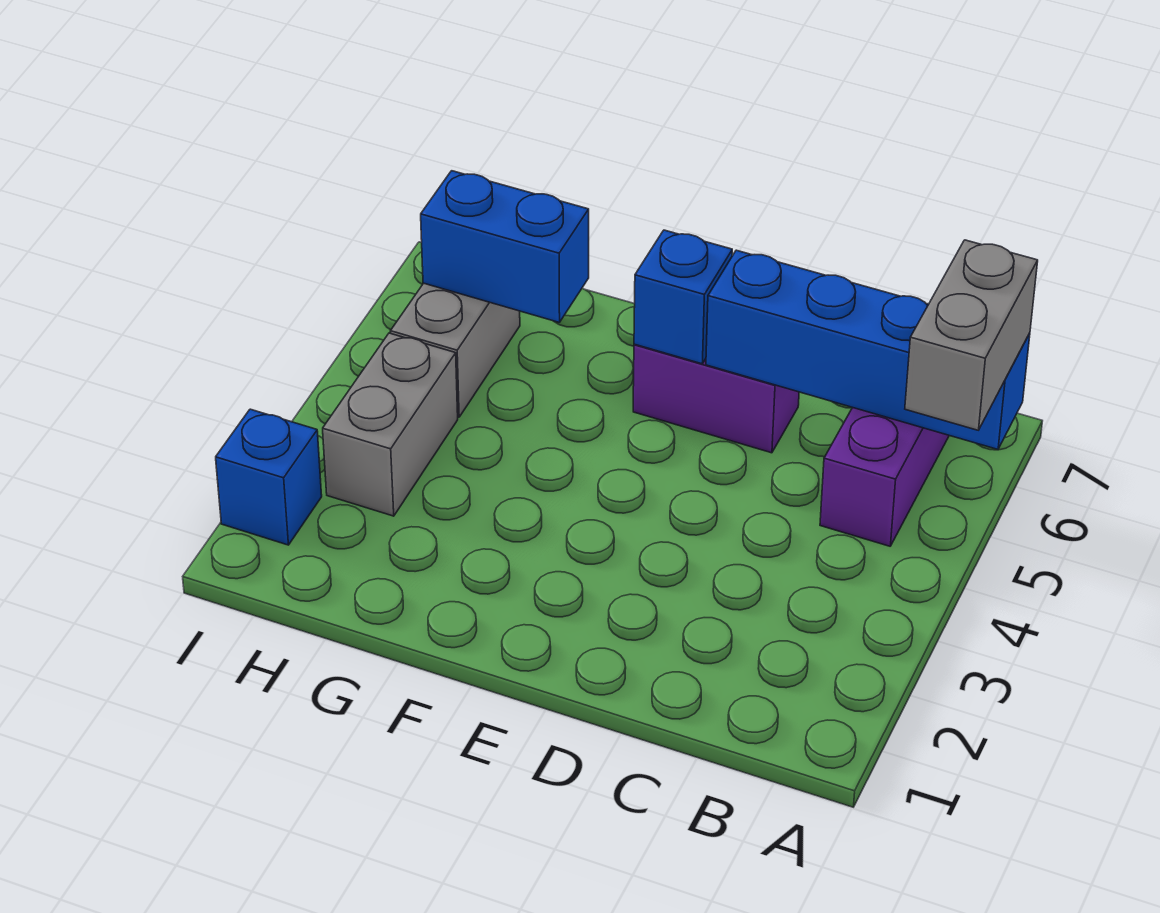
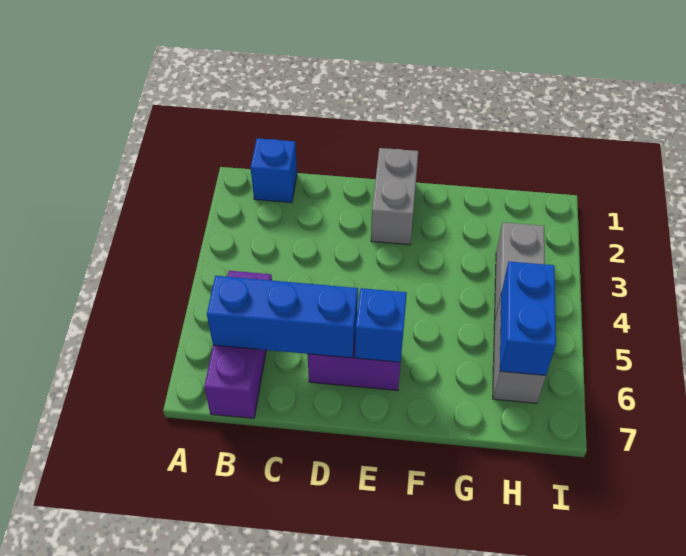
grey brick A5:A6 level 3 -> grey brick E1:E2 level 1
blue brick A6:D6 level 2 -> blue brick B6:D6 level 2
blue brick G6:H6 level 2 -> blue brick H5:H6 level 2
blue brick I2 level 1 -> blue brick B1 level 1

